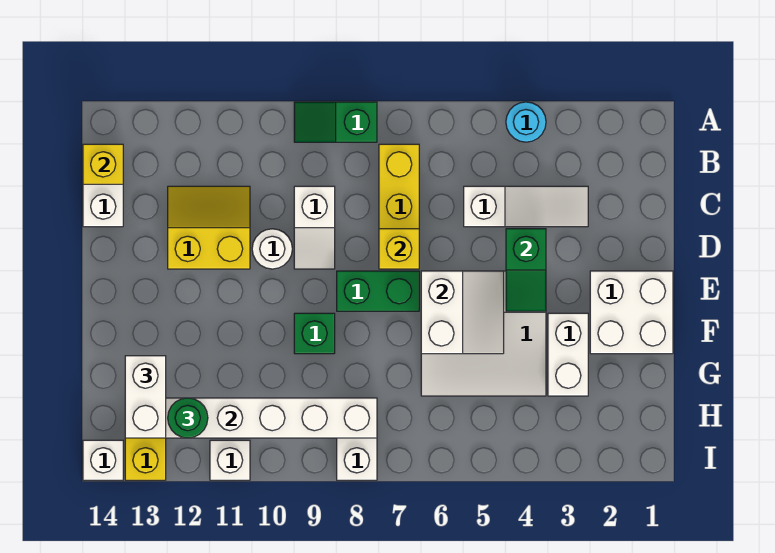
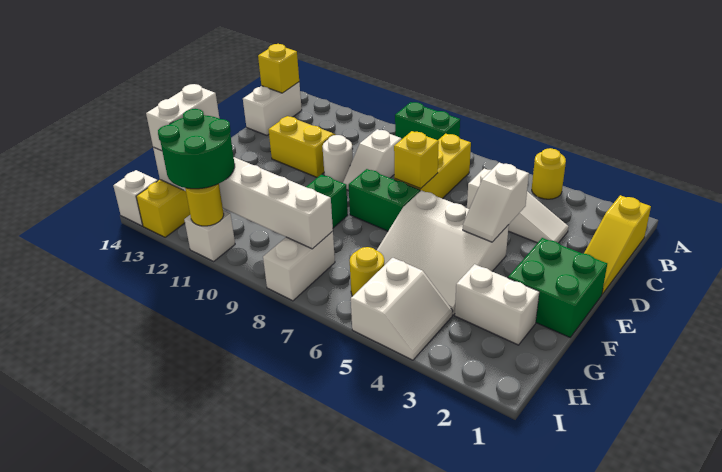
cyan round brick A4 level 1 -> yellow round brick A4 level 1
green slope A8:A9 level 1 top 8 -> green brick A8:A9 level 1
none -> yellow slope B1:D1 level 1 top B
green slope D4:E4 level 2 top D -> white slope D4:E4 level 2 top D
white brick E1:F2 level 1 -> green brick E1:F2 level 1
white slope E5:F6 level 2 top 6 -> white slope H4:I5 level 1 top 5
white brick F3:G3 level 1 -> white brick G2:G3 level 1
none -> yellow round brick H6 level 1
green round brick H12 level 3 -> green round brick H11:I12 level 3
none -> yellow round brick I11 level 2

